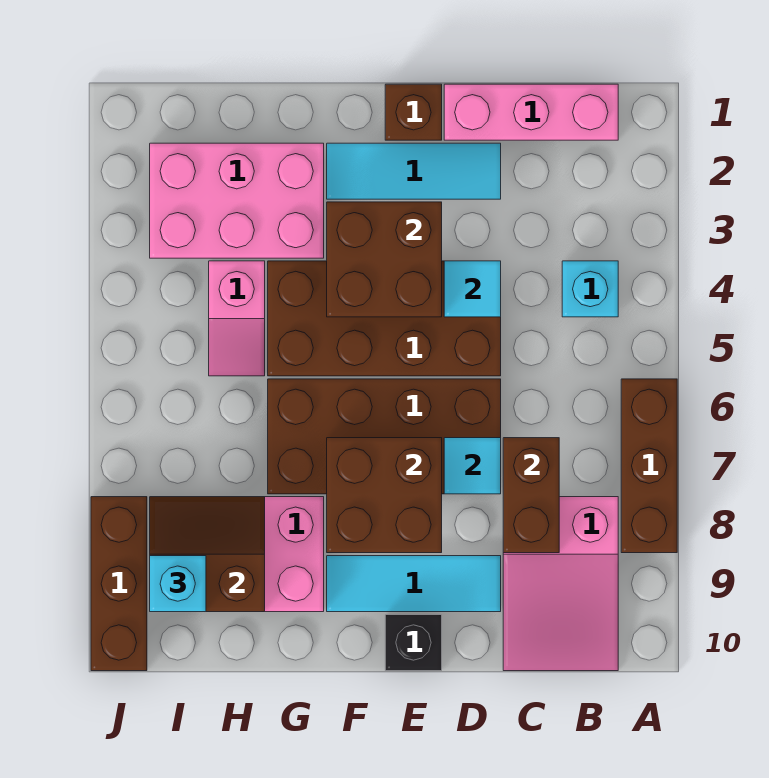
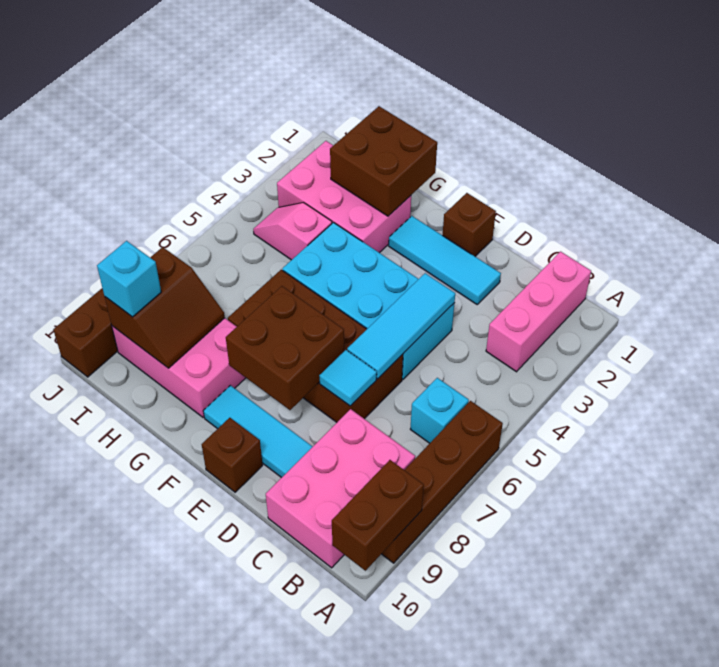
brown brick A6:A8 level 1 -> brown brick A6:A9 level 1
pink brick B1:D1 level 1 -> pink brick B1:B3 level 1
cyan brick B4 level 1 -> cyan brick B6 level 1
pink slope B8:C10 level 1 top 8 -> pink brick B8:C10 level 1
brown brick C7:C8 level 2 -> brown brick A9:A10 level 2
brown brick D4:G5 level 1 -> cyan brick D4:G5 level 1
cyan tile D4 level 2 -> cyan tile D4:D6 level 2
brown brick E3:F4 level 2 -> brown brick G1:H2 level 2
black brick E10 level 1 -> brown brick E10 level 1
pink slope H4:H5 level 1 top 4 -> pink slope H4:I4 level 1 top H
brown slope H8:I9 level 2 top 9 -> brown slope H8:I9 level 2 top I

